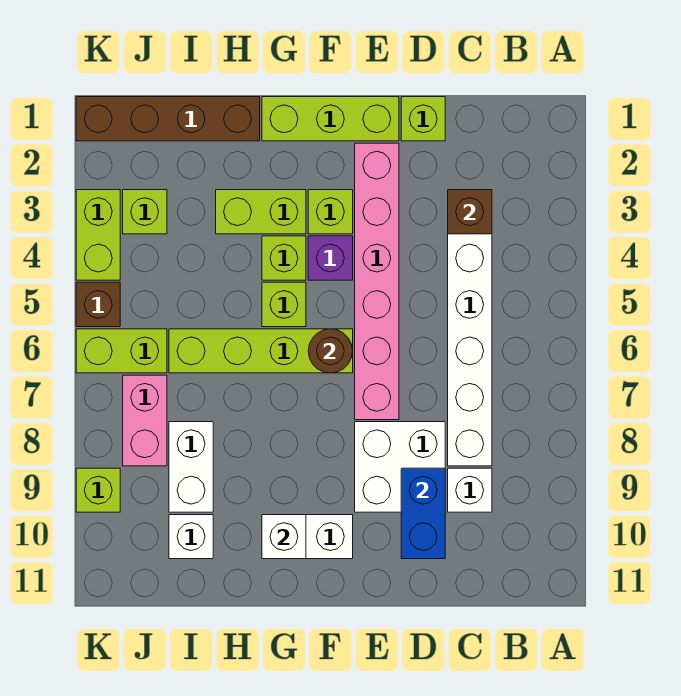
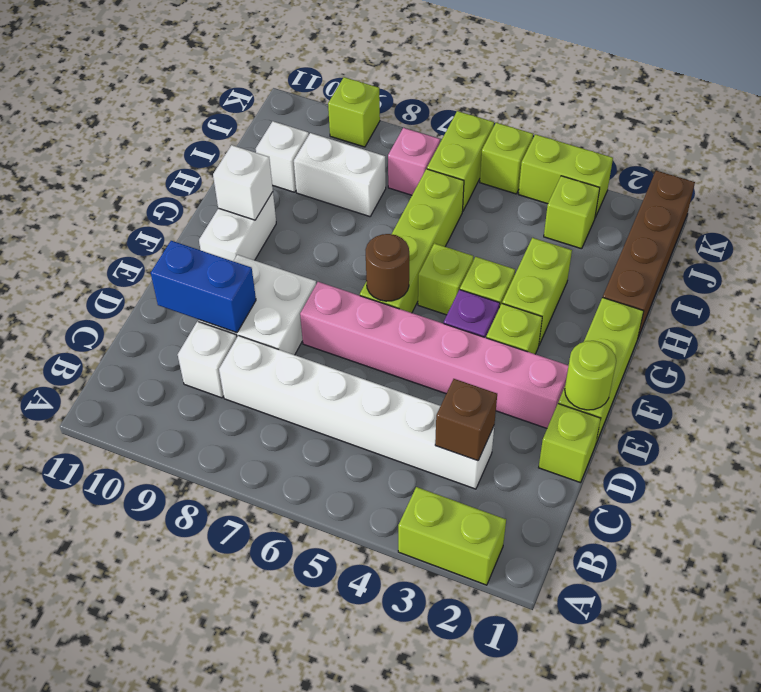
none -> lime brick A2:A3 level 1
none -> lime round brick E1 level 2
pink brick J7:J8 level 1 -> pink brick J7 level 1
brown brick K5 level 1 -> lime brick K5 level 1

